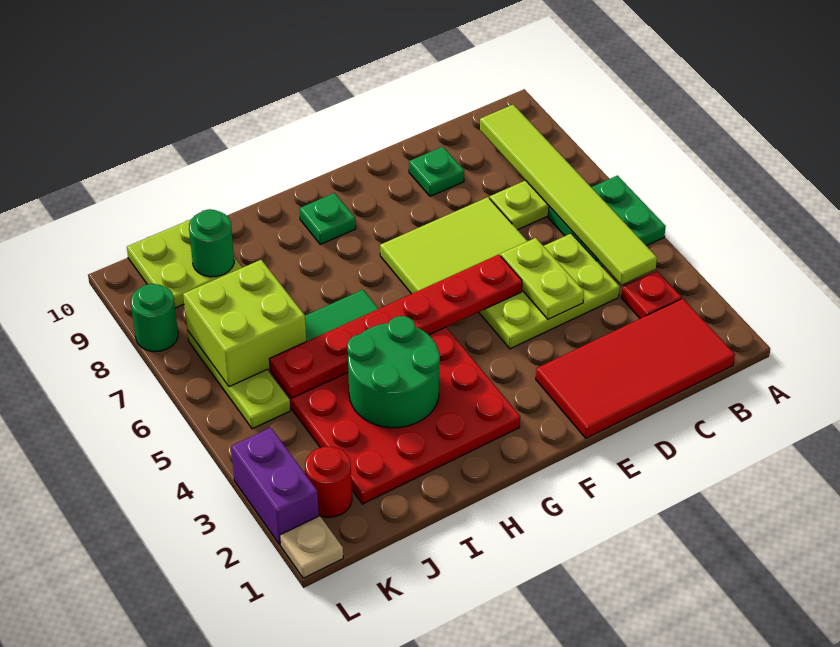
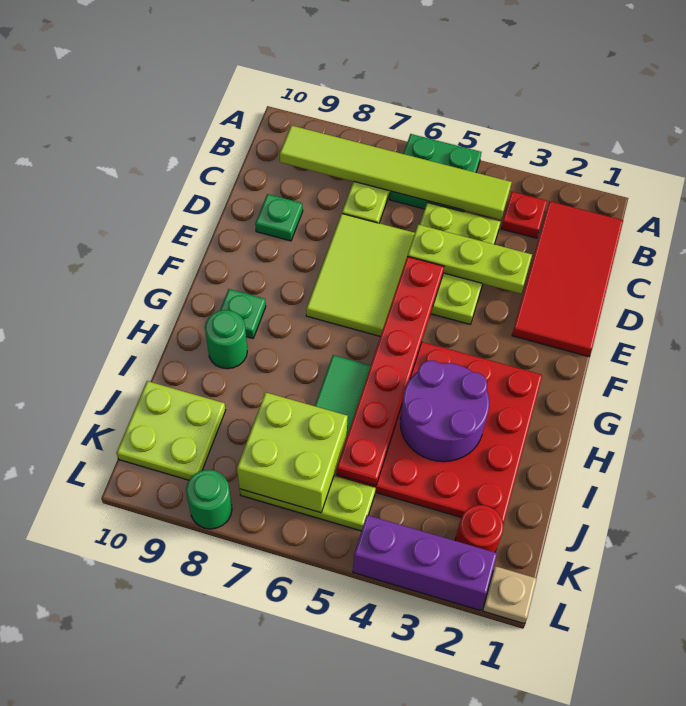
lime plate D4:D5 level 2 -> lime plate D3:D5 level 2
green round brick H3:I4 level 2 -> purple round brick H3:I4 level 2
green round brick J9 level 2 -> green round brick H9 level 1
purple brick L2:L3 level 1 -> purple brick L2:L4 level 1

